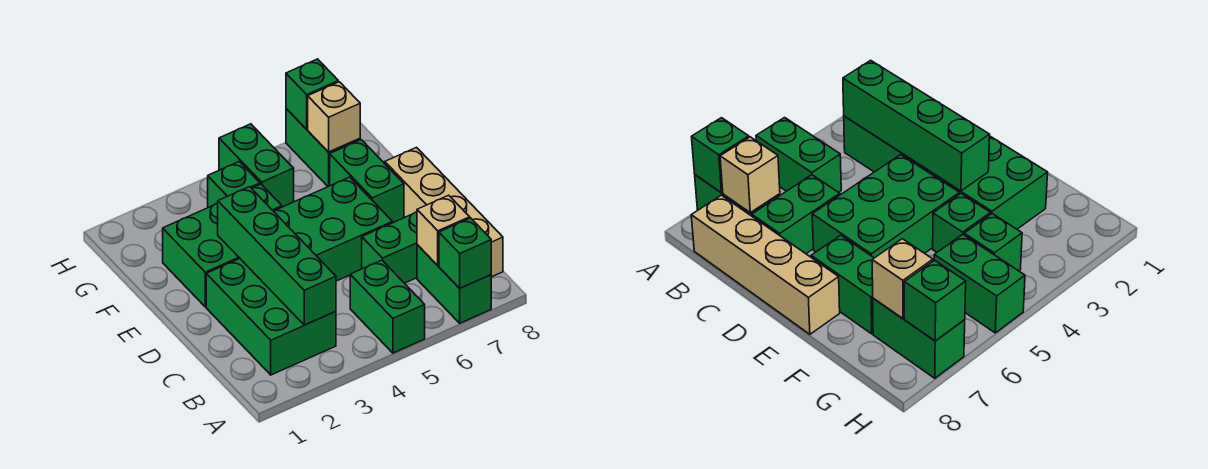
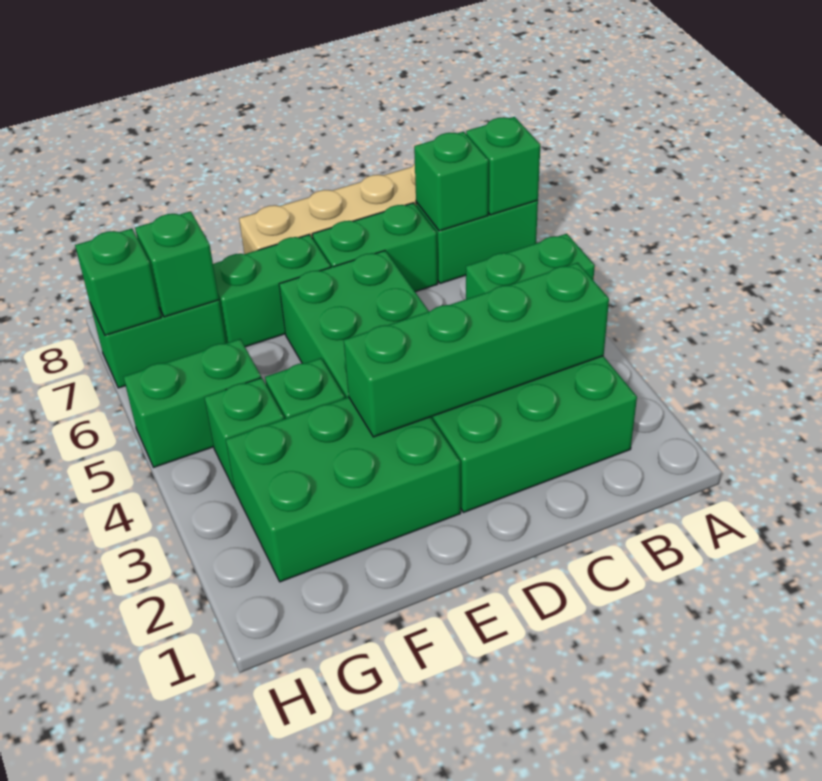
tan brick B7 level 2 -> green brick B7 level 2
green brick C6:C7 level 1 -> green brick C7:D7 level 1
green brick E2:F3 level 1 -> green brick E2:G3 level 1
tan brick G7 level 2 -> green brick G7 level 2

